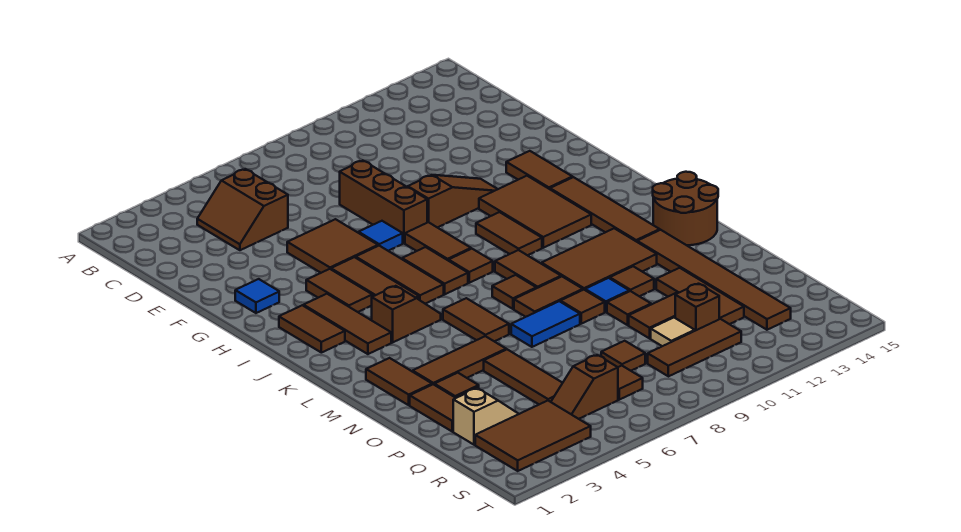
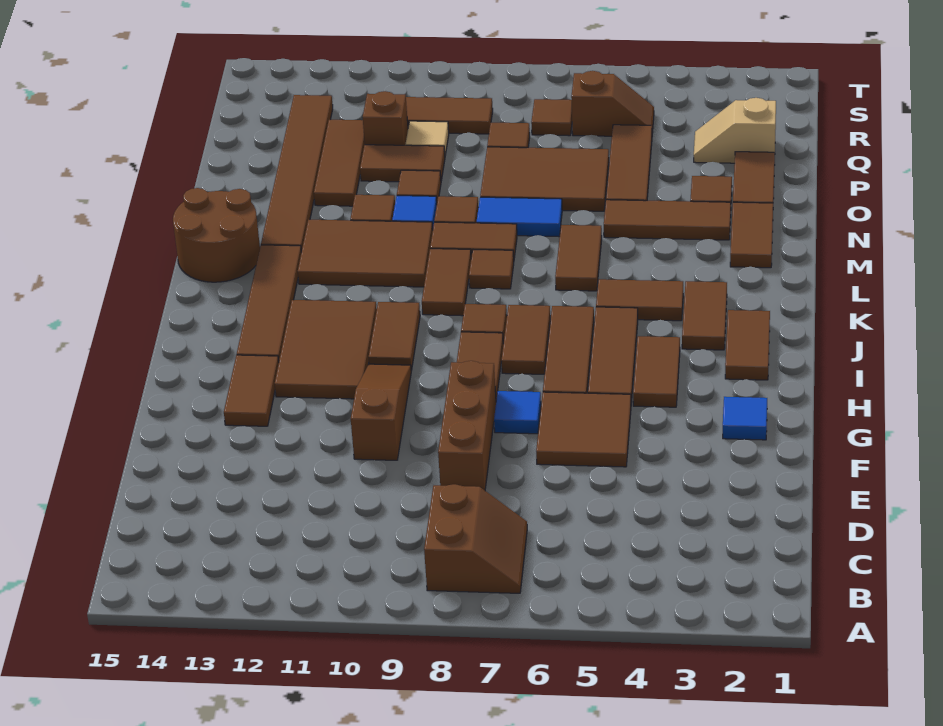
brown slope C4:D5 level 1 top 5 -> brown slope B7:C8 level 1 top 8
brown slope G9:G11 level 1 top 9 -> brown slope F10:H10 level 1 top F
brown tile I3:K3 level 1 -> brown tile J3:K3 level 1
brown slope K4:K5 level 1 top 4 -> brown tile K4:K5 level 1
brown tile R2:S4 level 1 -> brown tile O6:P8 level 1

